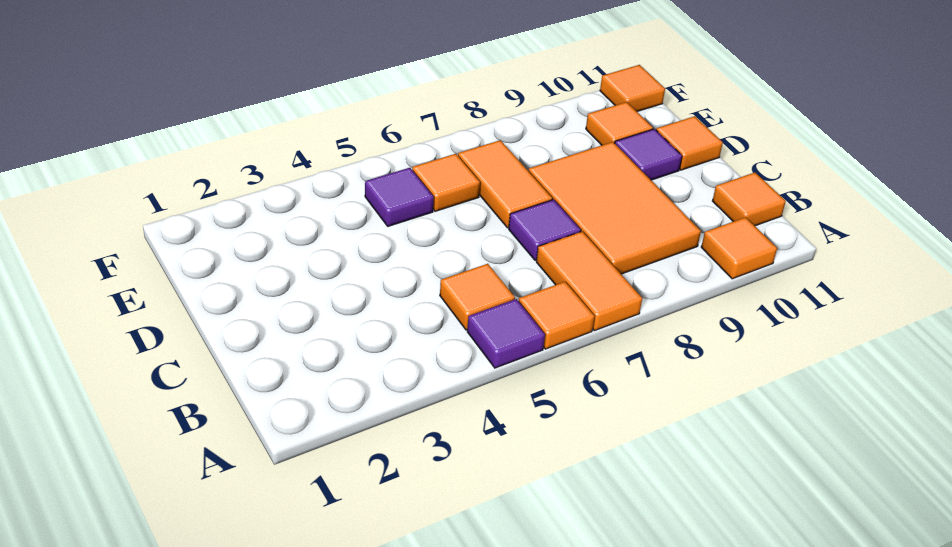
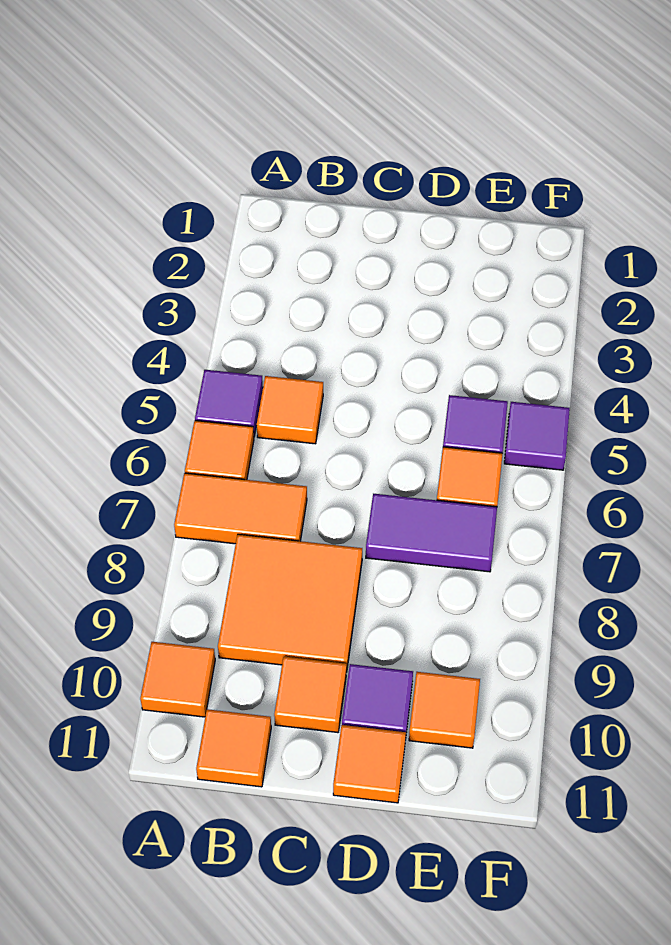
orange tile B8:D9 level 1 -> orange tile B8:C9 level 1
purple tile C7 level 1 -> purple tile F5 level 1
orange tile D7:E7 level 1 -> purple tile D7:E7 level 1
orange tile F11 level 1 -> orange tile C10 level 1

